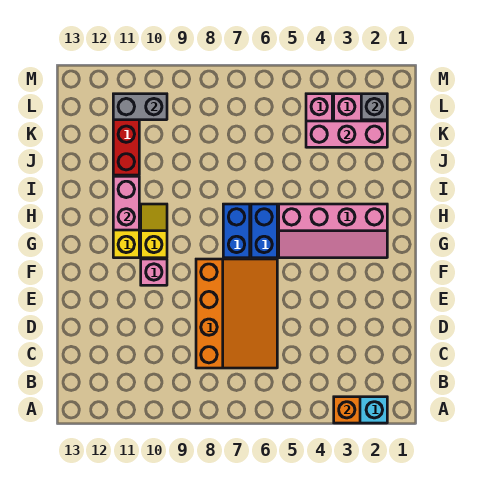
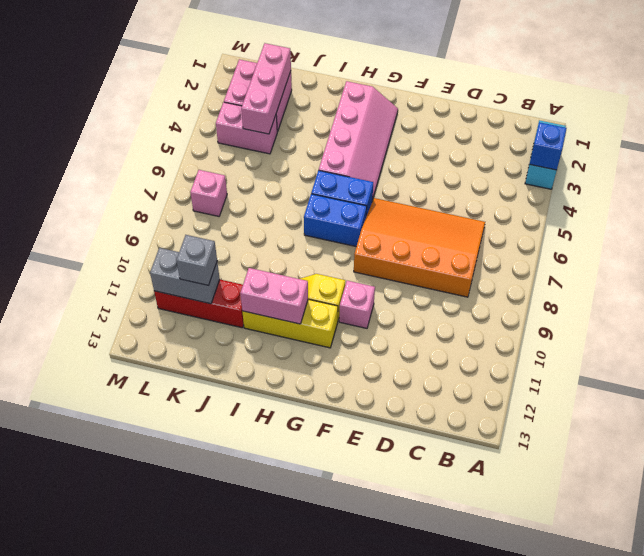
orange brick A3 level 2 -> blue brick A3 level 2
grey brick L2 level 2 -> grey brick K11 level 3
none -> pink brick L7 level 1
grey brick L10:L11 level 2 -> grey brick K11:L11 level 2

